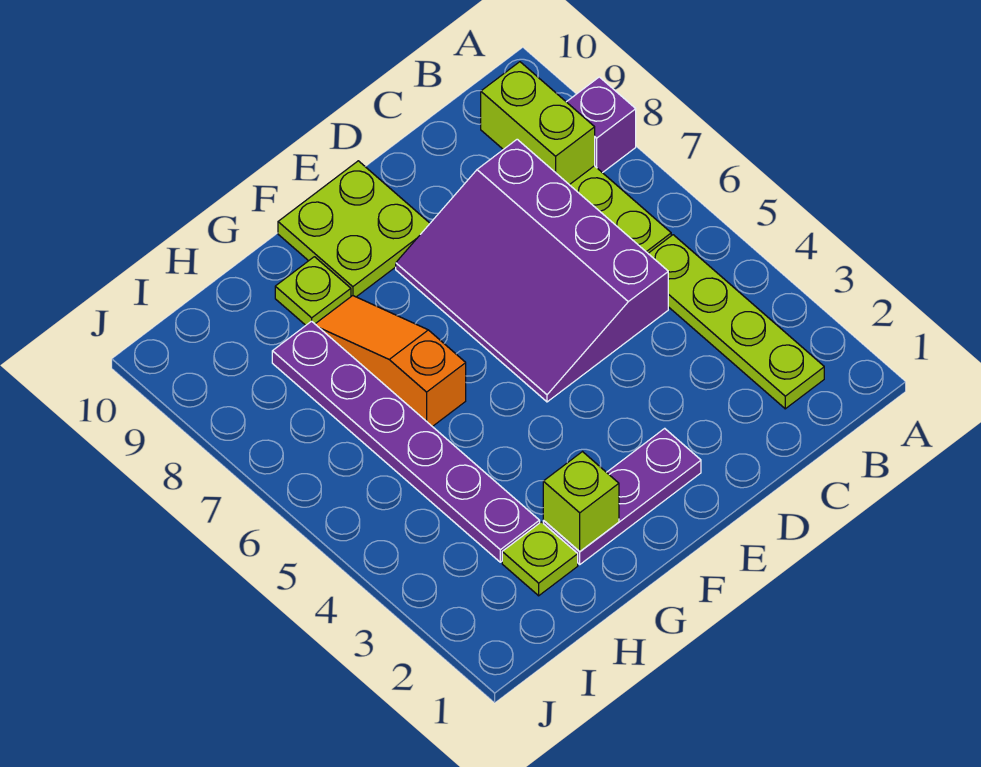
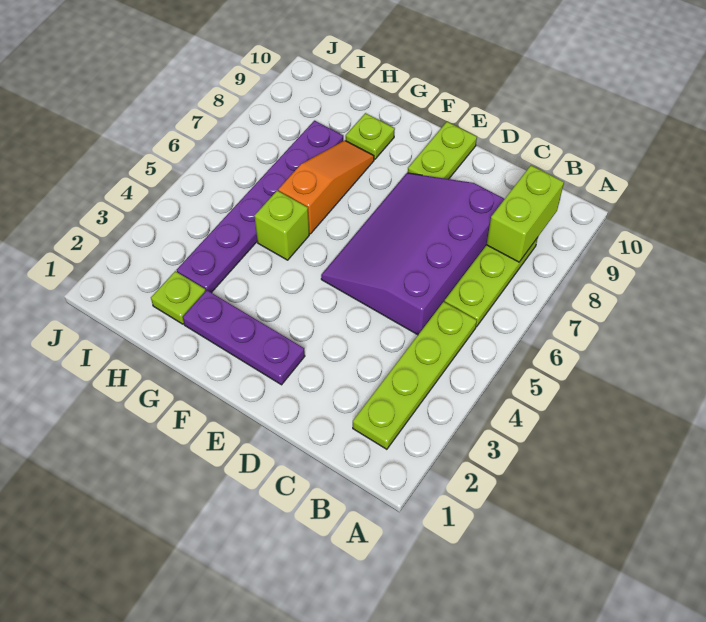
purple brick A8 level 1 -> none
lime plate E9:F10 level 1 -> lime plate E9:E10 level 1
lime brick G2 level 2 -> lime brick G5 level 1

